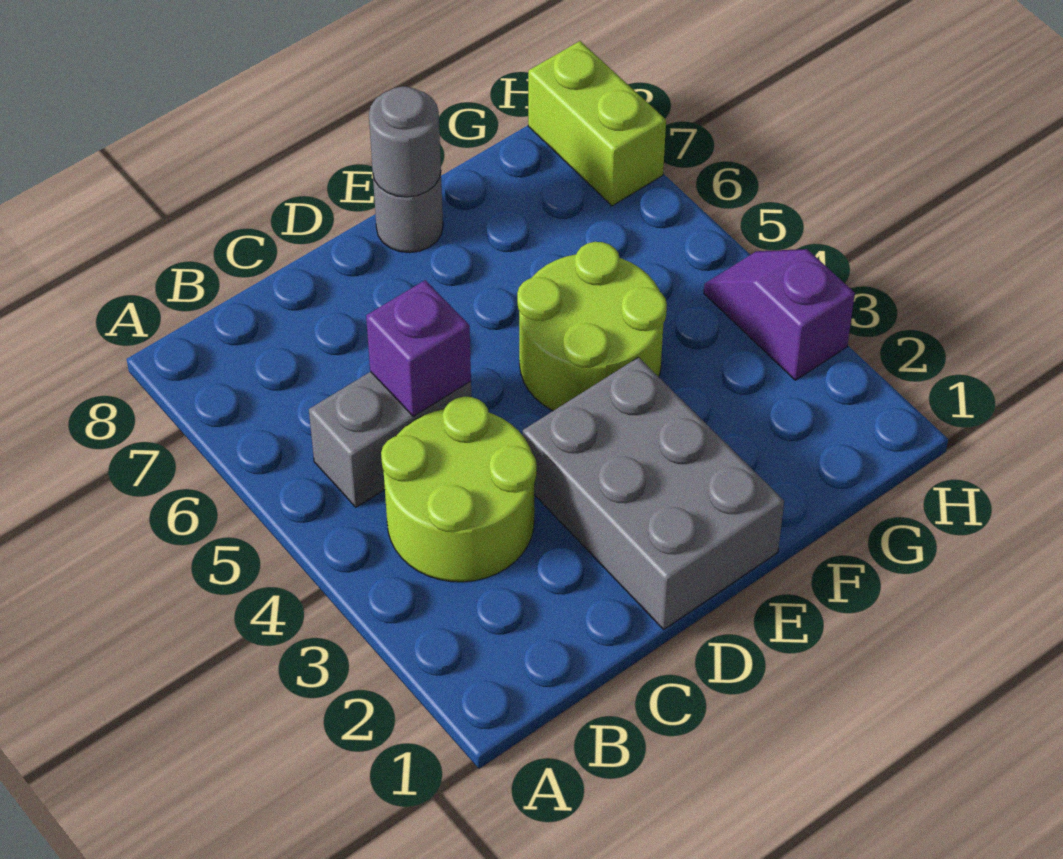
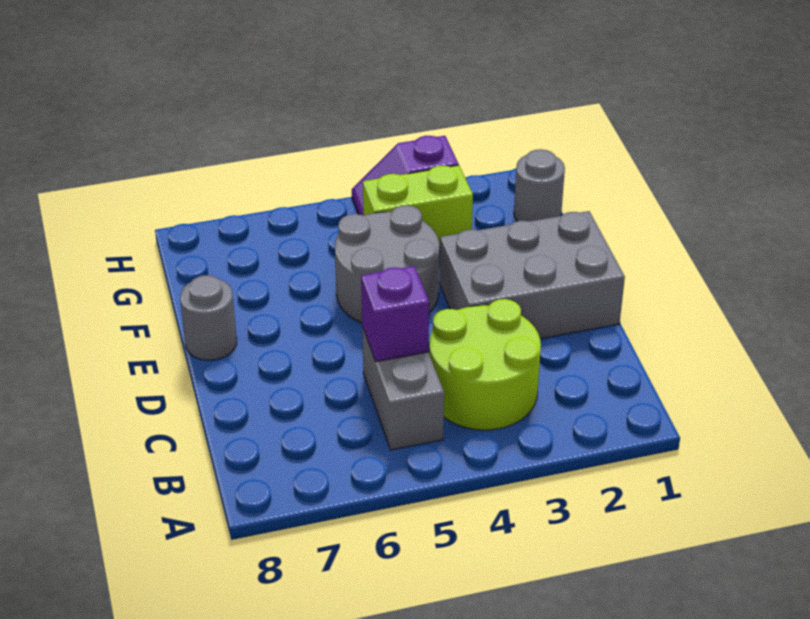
lime round brick E4:F5 level 1 -> grey round brick E4:F5 level 1
grey round brick E8 level 2 -> grey round brick G1 level 1
lime brick H7:H8 level 1 -> lime brick G3:G4 level 1

